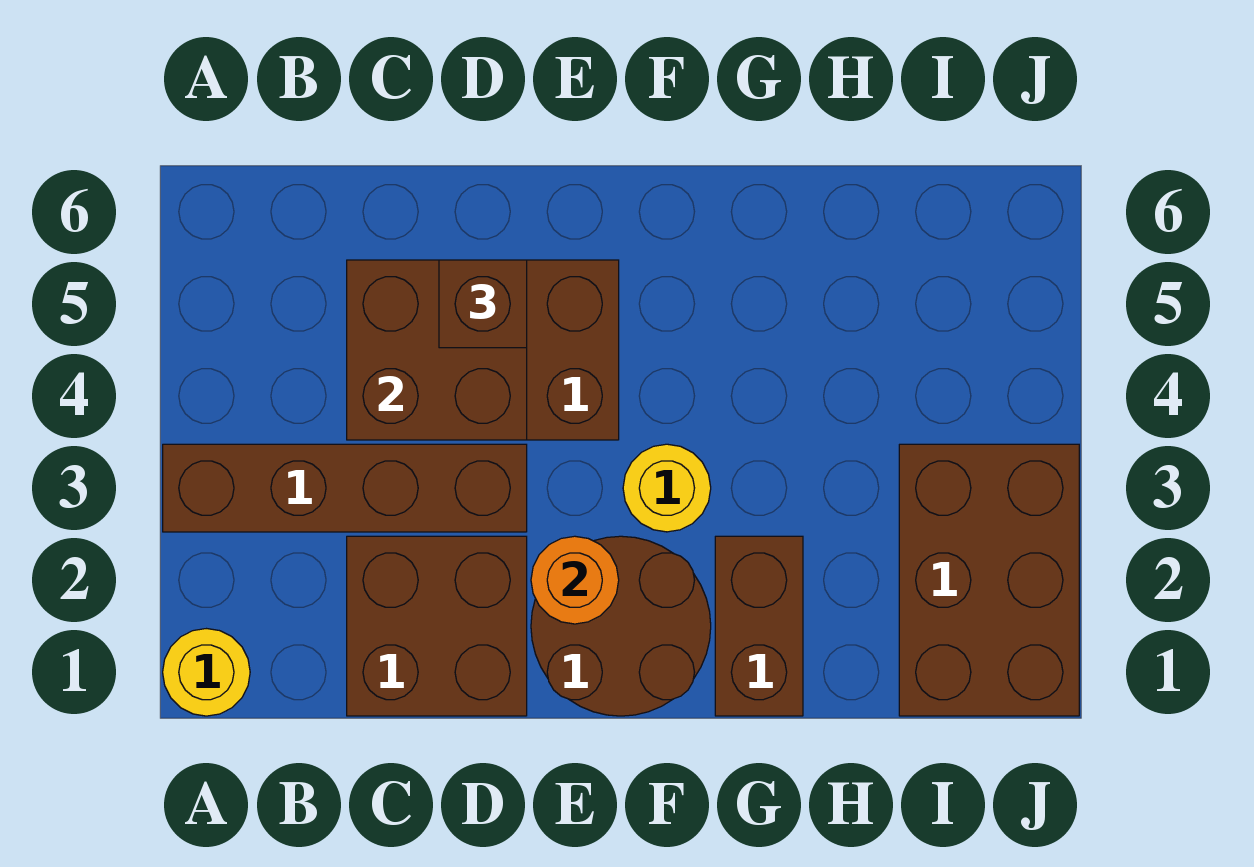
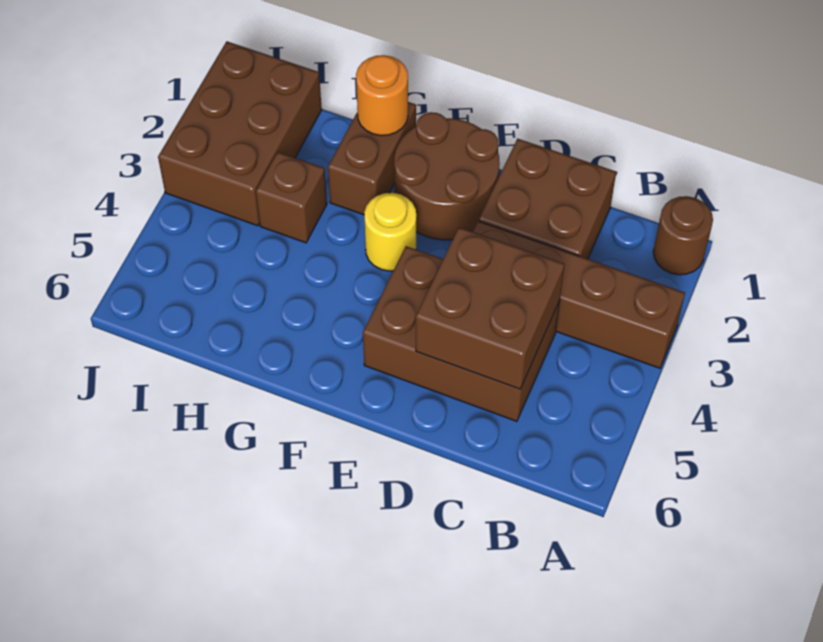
yellow round brick A1 level 1 -> brown round brick A1 level 1
brown brick D5 level 3 -> brown brick H3 level 1
orange round brick E2 level 2 -> orange round brick G1 level 2

